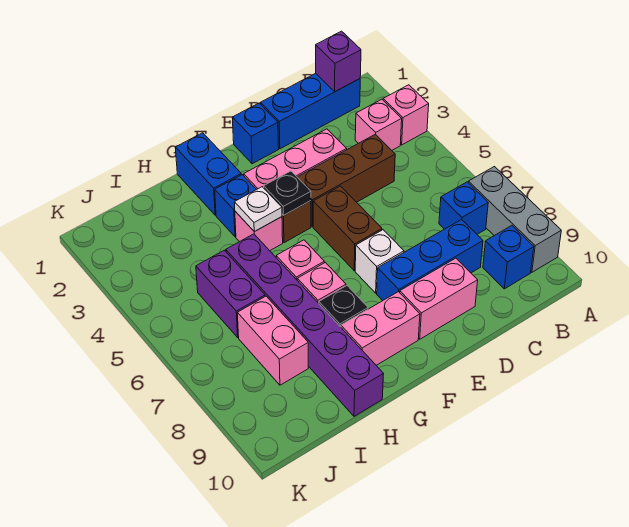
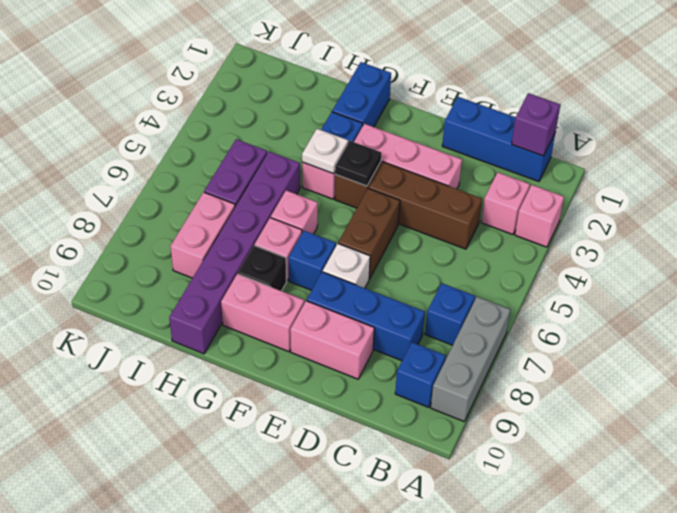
blue brick E1 level 1 -> blue brick F7 level 1

